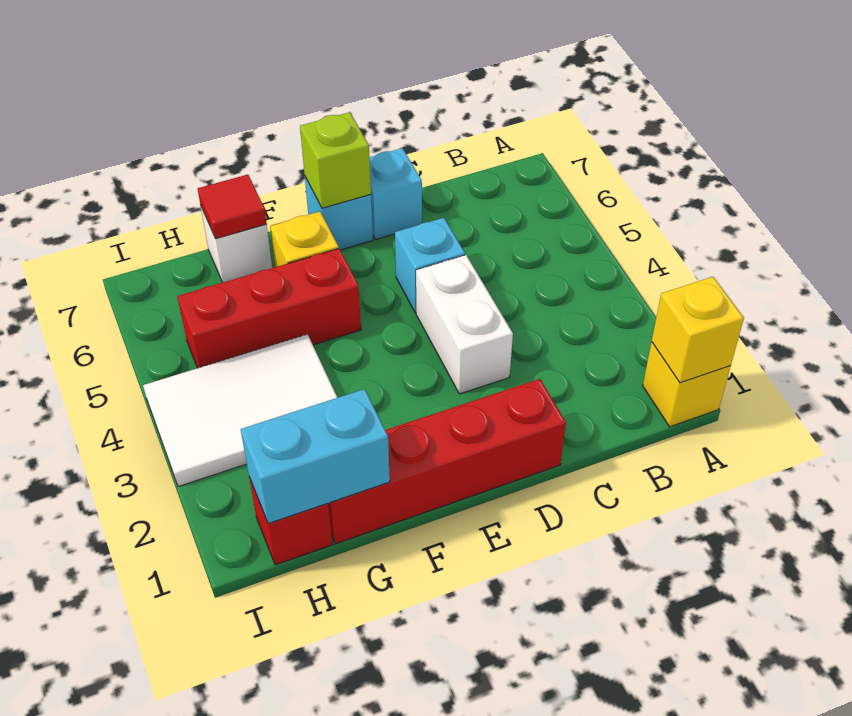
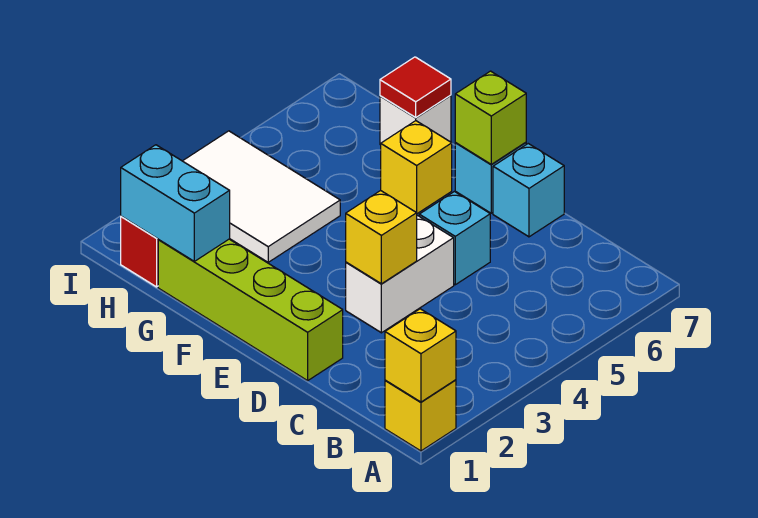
red brick D1:G1 level 1 -> lime brick D1:G1 level 1
none -> yellow brick D3 level 2
red brick F5:H5 level 1 -> none

